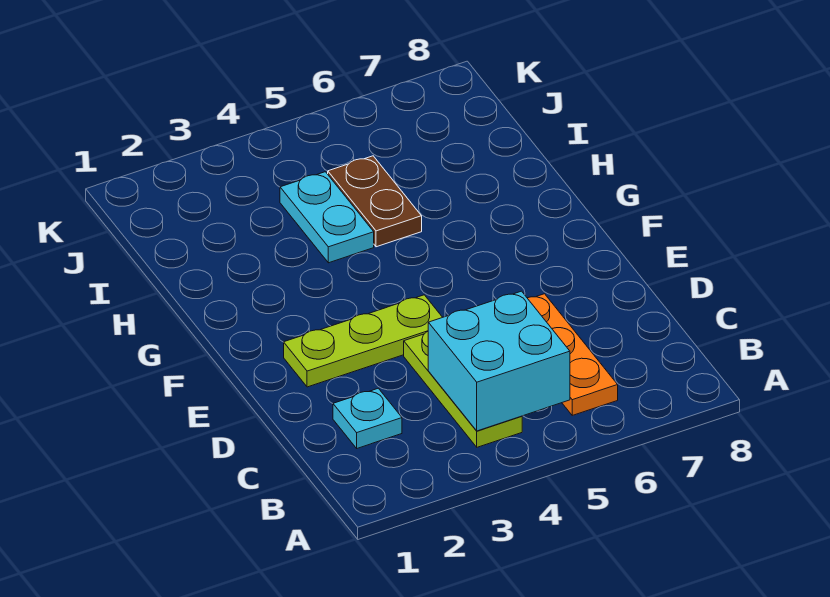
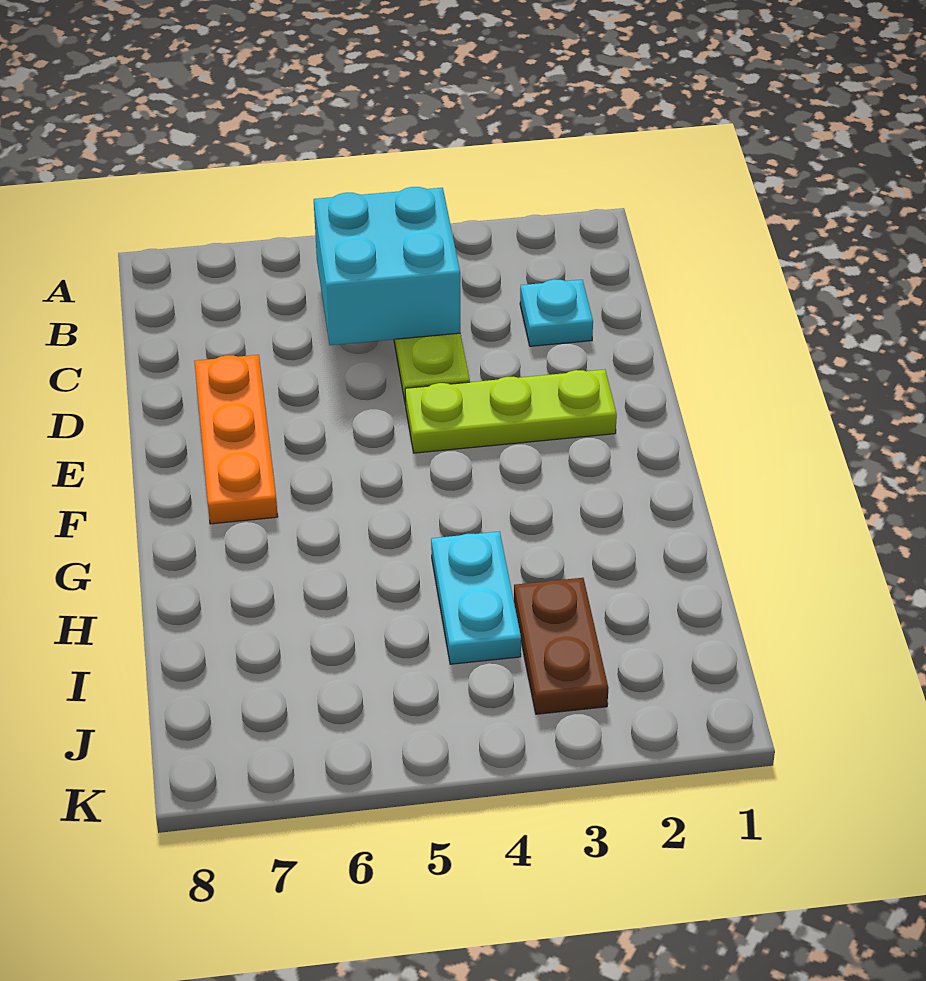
orange plate B6:D6 level 1 -> orange plate D7:F7 level 1
brown plate H5:I5 level 1 -> brown plate I3:J3 level 1

